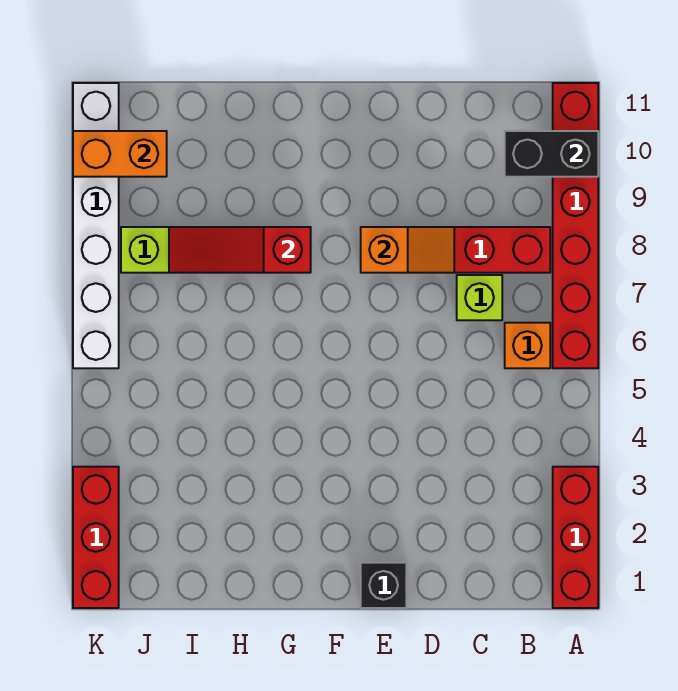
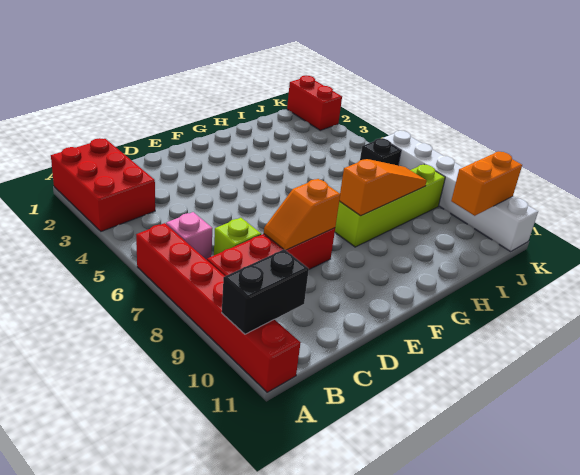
red brick A1:A3 level 1 -> red brick A1:B3 level 1
orange brick B6 level 1 -> pink brick B6 level 1
black brick E1 level 1 -> black brick J6 level 1
red slope G8:I8 level 2 top G -> orange slope G8:I8 level 2 top G
red brick K1:K3 level 1 -> red brick K1:K2 level 1

